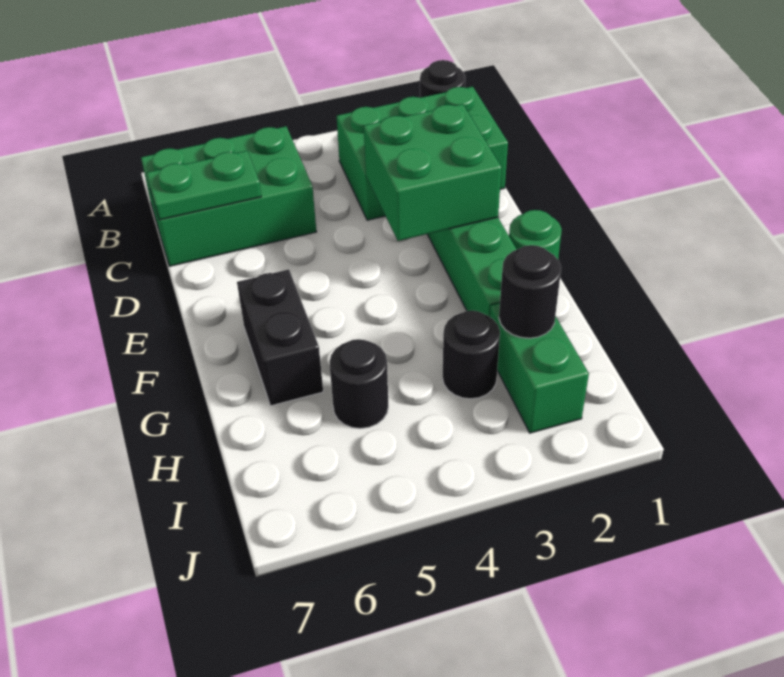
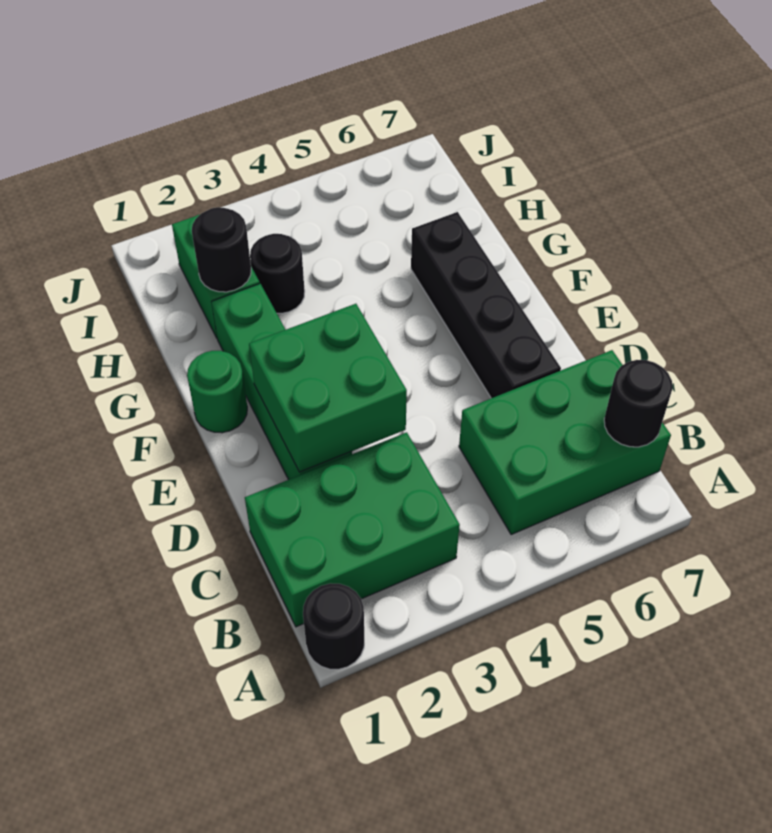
green plate C6:C7 level 2 -> none
black brick F6:G6 level 1 -> black brick D6:G6 level 1
black round brick H5 level 1 -> black round brick B7 level 2

